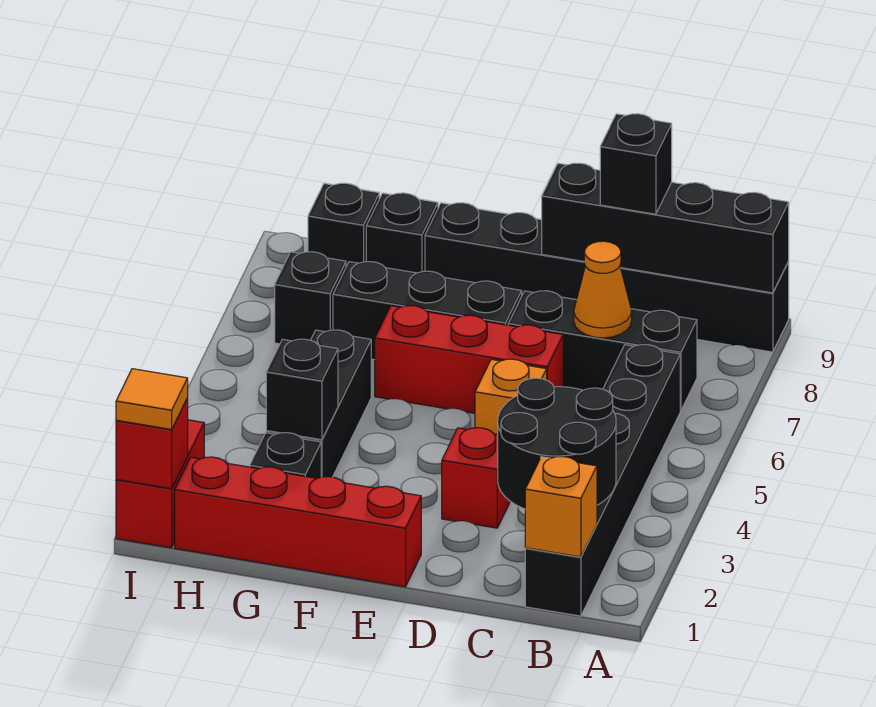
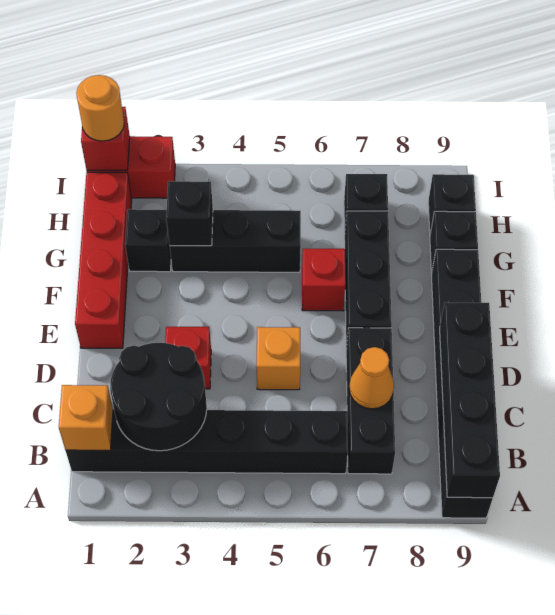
black brick C9 level 3 -> none
red brick D6:F6 level 1 -> red brick F6 level 1
orange tile I1 level 3 -> orange round brick I1 level 3

